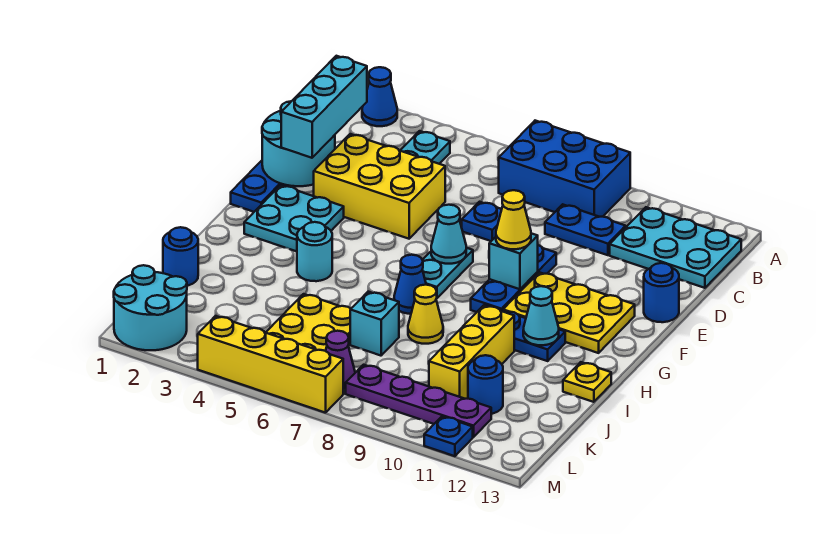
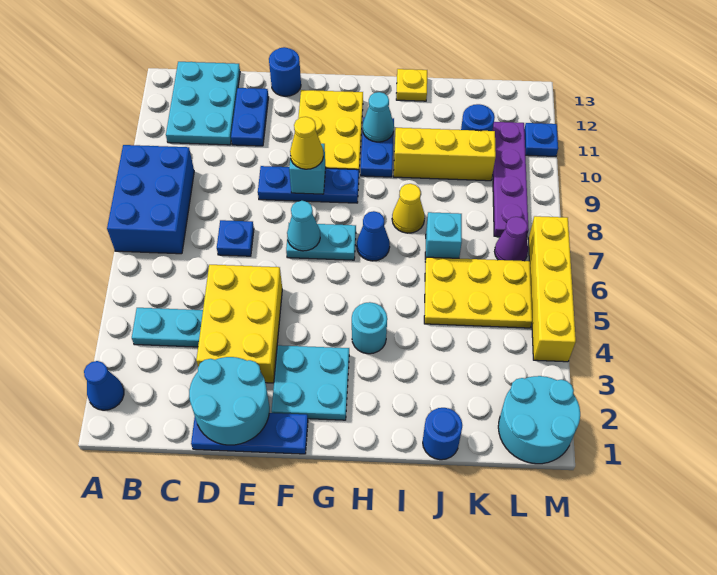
cyan brick C2:E2 level 3 -> none
blue plate C9:C10 level 1 -> blue plate D11:D12 level 1

